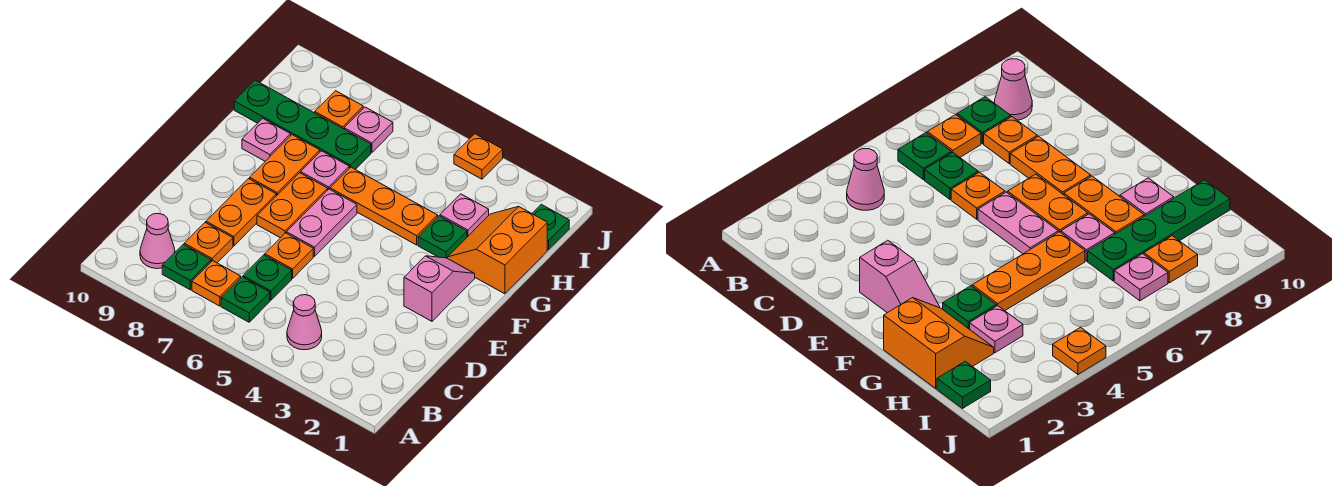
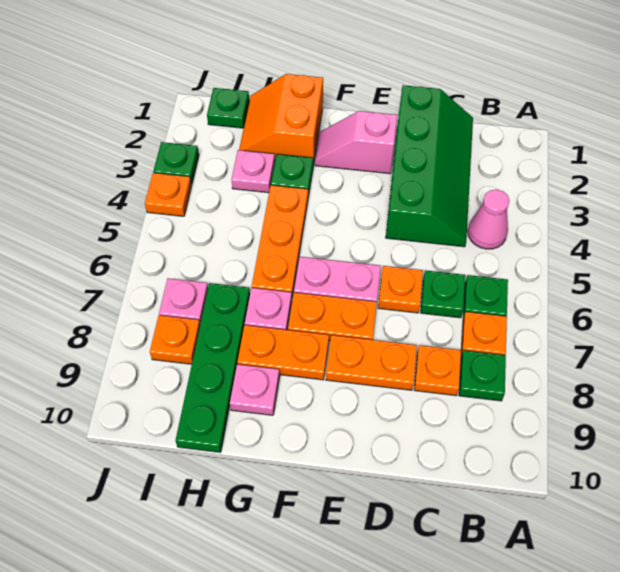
pink cone B9 level 1 -> none
none -> green slope C1:D4 level 1 top D
orange slope G1:H2 level 1 top 1 -> orange slope G1:H2 level 1 top G
none -> green plate J3 level 1

